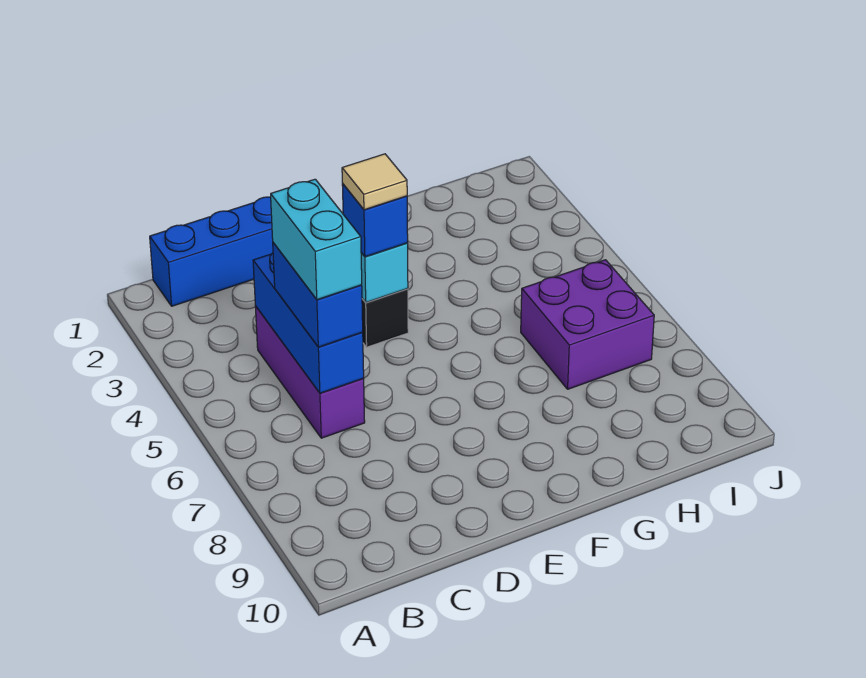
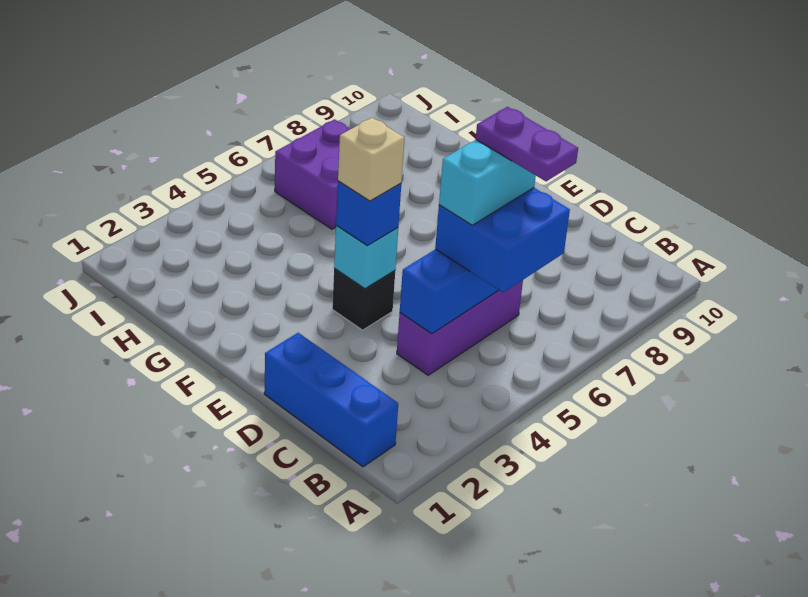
none -> purple plate B6:C6 level 5
blue brick C5:C6 level 3 -> blue brick B5:C6 level 3
tan tile E4 level 4 -> tan brick E4 level 4

